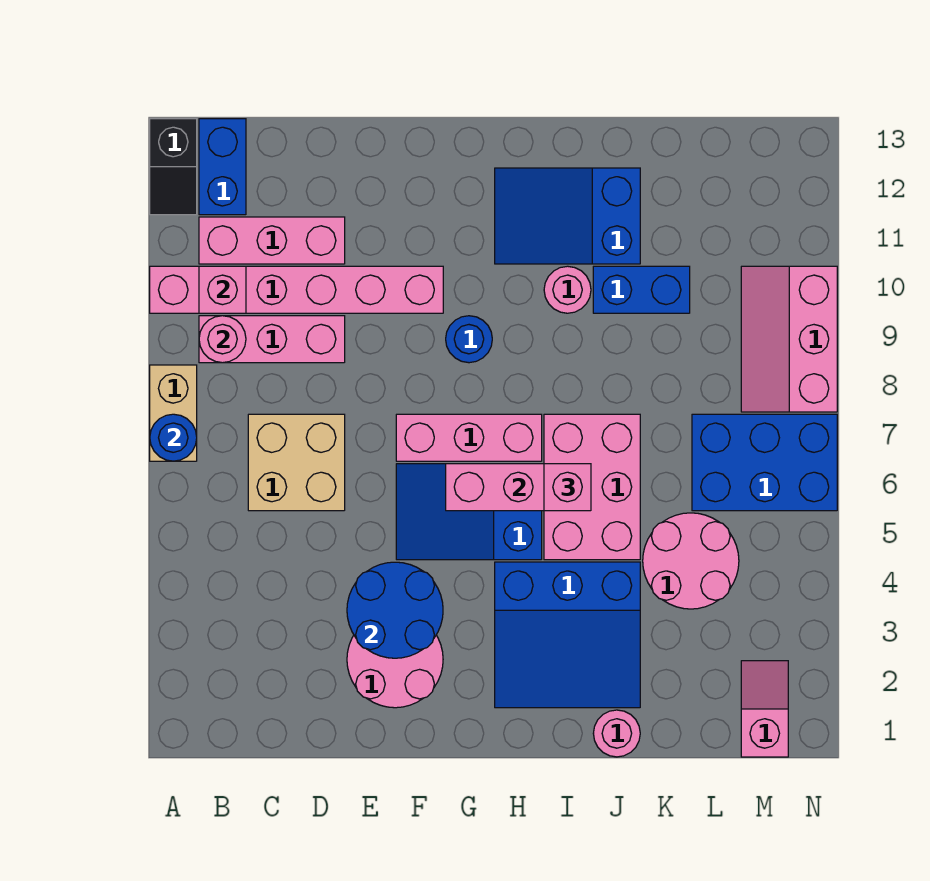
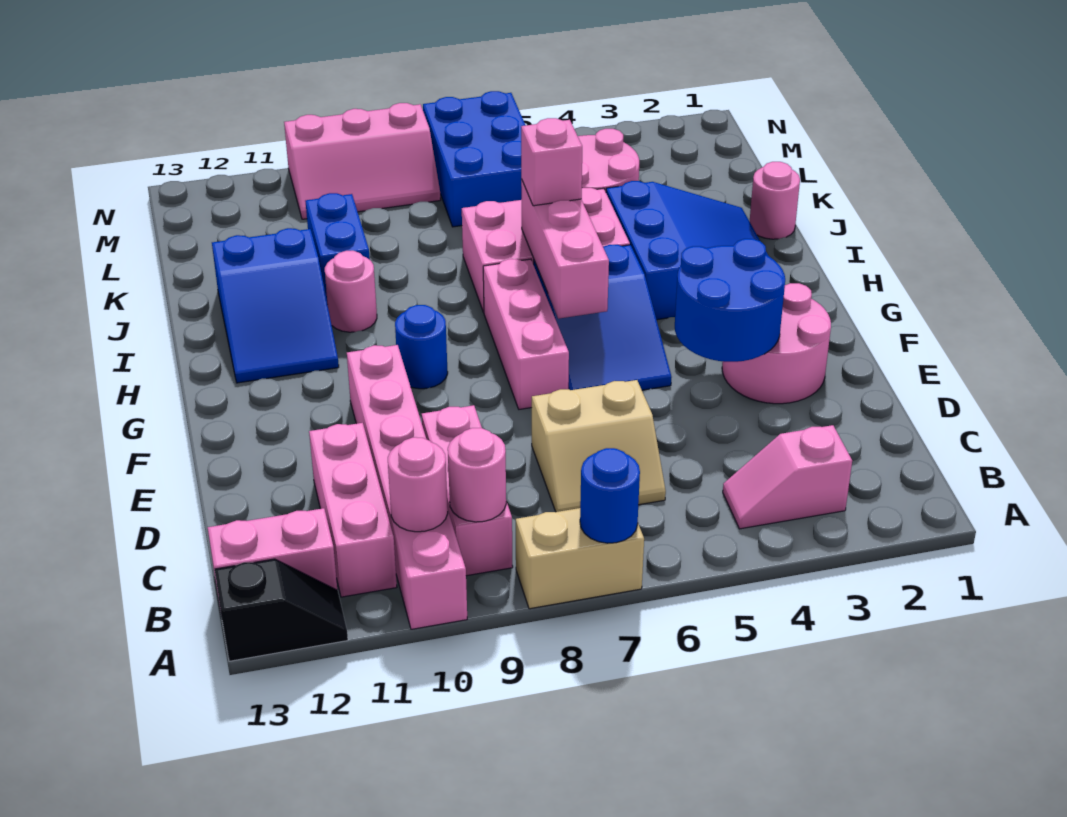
pink brick B10 level 2 -> pink round brick B10 level 2
blue brick B12:B13 level 1 -> pink brick B12:B13 level 1
tan brick C6:D7 level 1 -> tan slope C6:D7 level 1 top D
pink slope M1:M2 level 1 top 1 -> pink slope B3:B4 level 1 top 3

